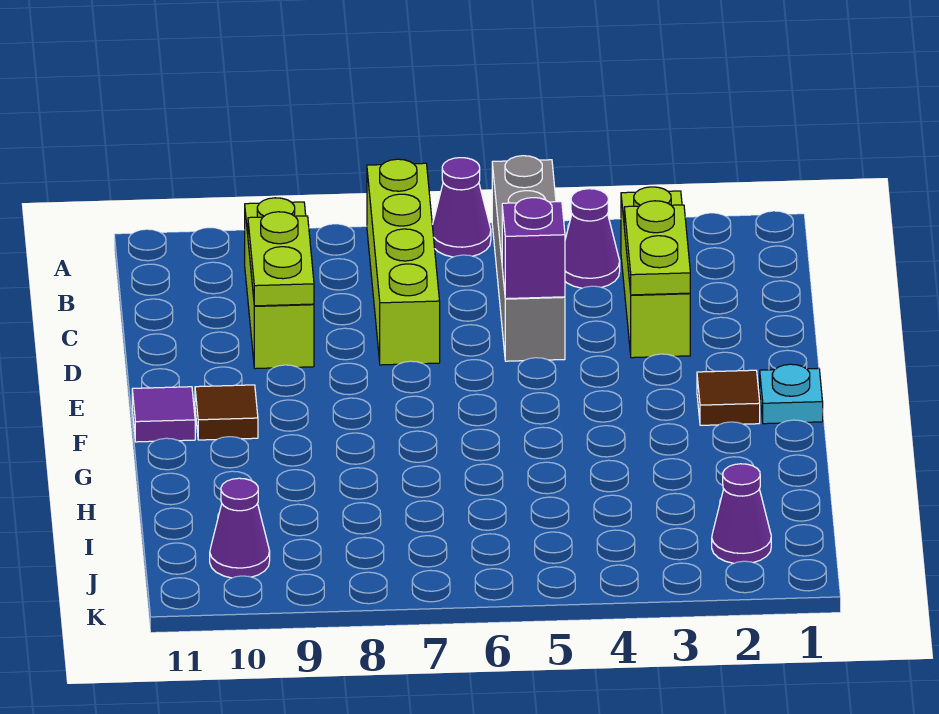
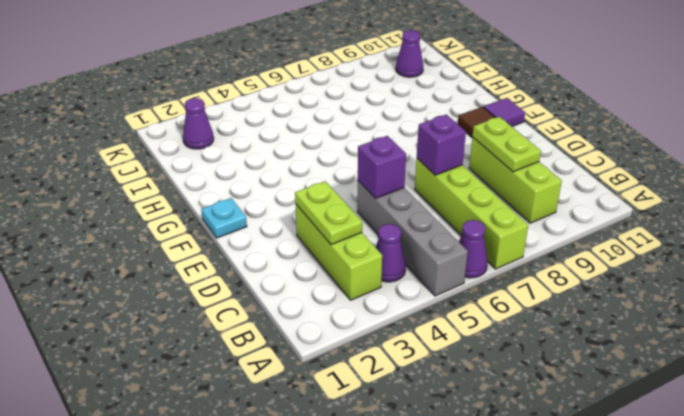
none -> purple brick D7 level 2
brown tile F2 level 1 -> none

